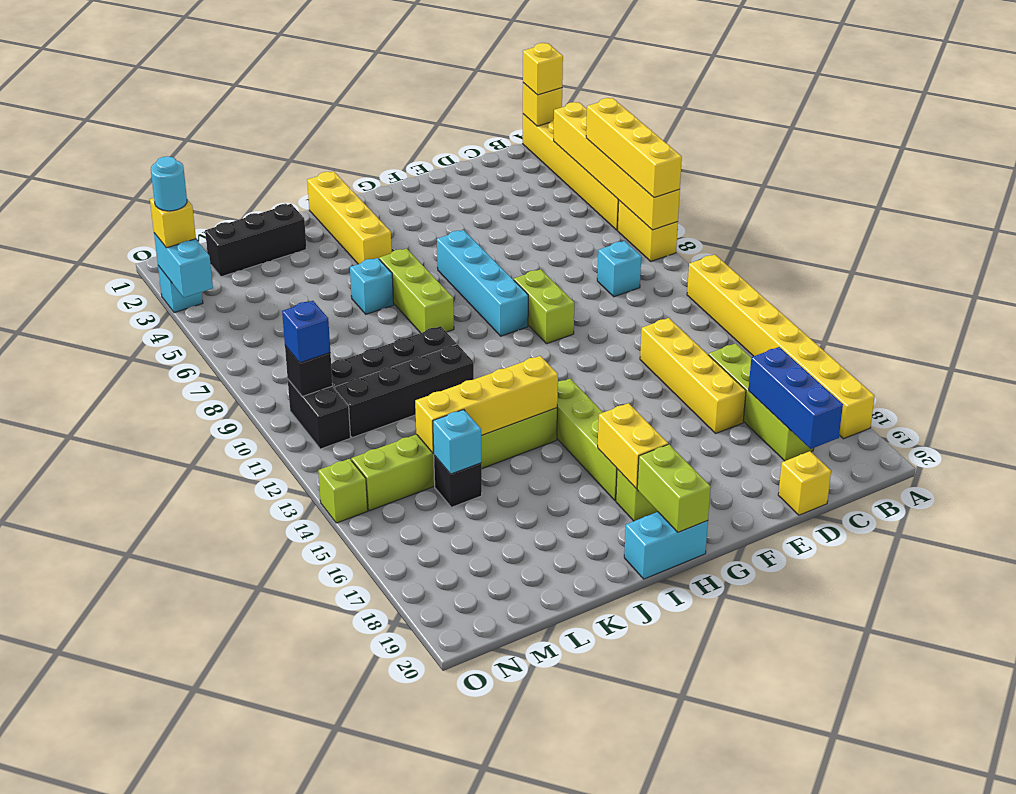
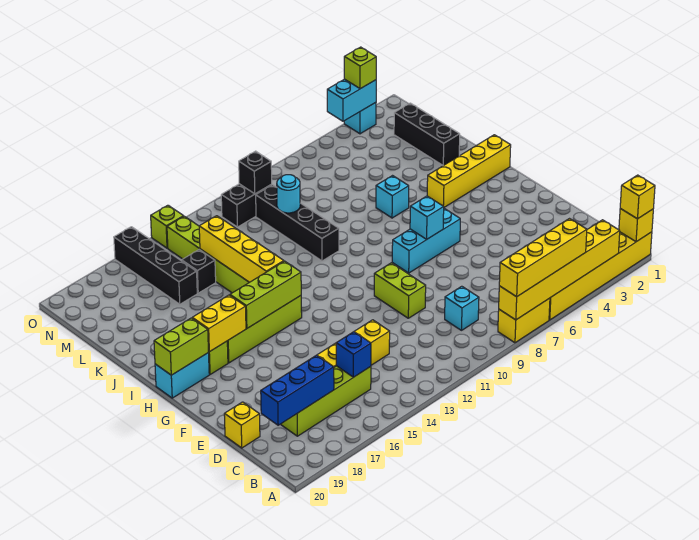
yellow brick A11:A18 level 1 -> none
lime brick F9:F10 level 1 -> lime brick E10:F10 level 1
cyan brick G6:G9 level 1 -> cyan brick G6:G8 level 1
cyan brick H20:I20 level 1 -> cyan brick H19:H20 level 1
lime brick I6:I8 level 1 -> lime brick H14:H16 level 2
black brick J11:M11 level 1 -> black brick L16:O16 level 1
cyan brick L15 level 2 -> cyan brick G7 level 2
blue brick N10 level 3 -> blue brick C15 level 2
yellow brick O3 level 3 -> lime brick O3 level 3
cyan round brick O3 level 4 -> cyan round brick L10 level 2

